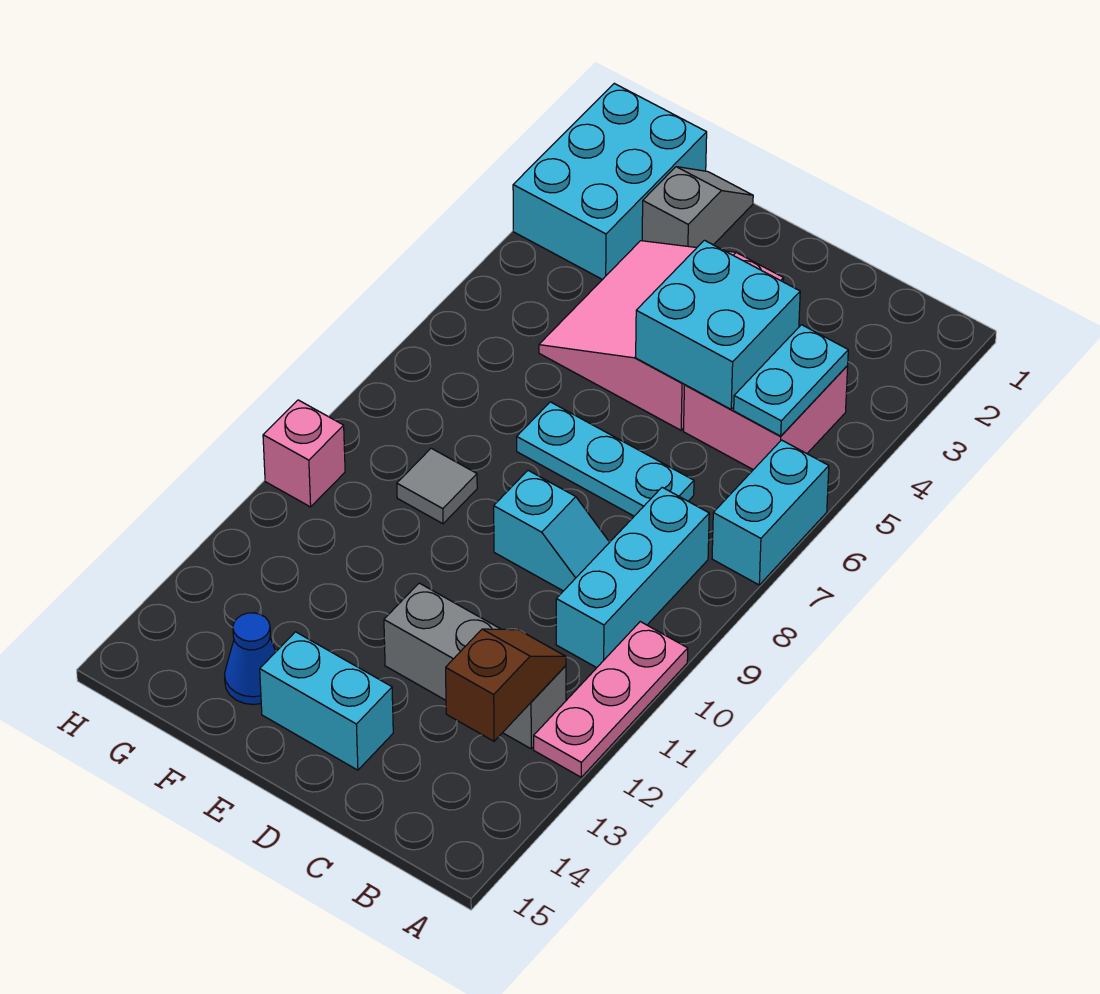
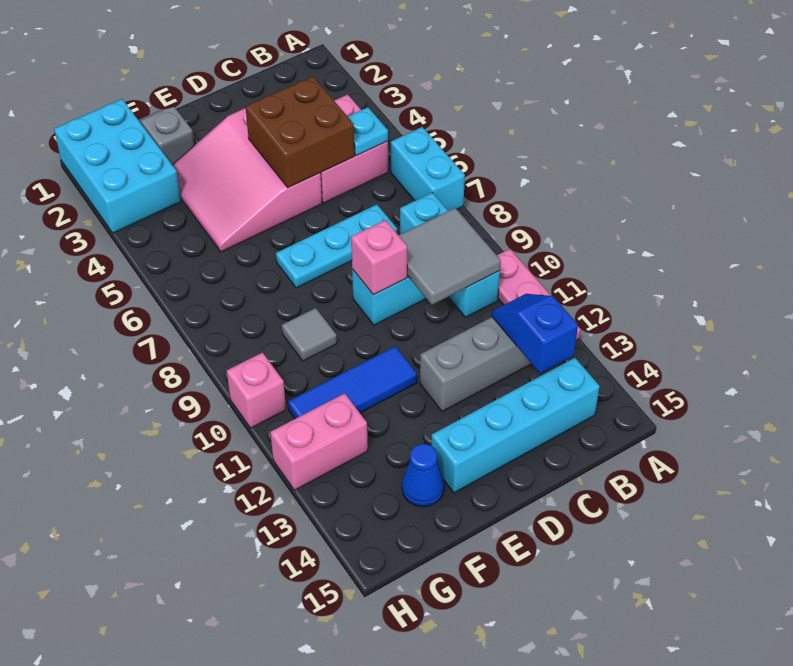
cyan plate B4:B5 level 2 -> cyan plate B5 level 2
none -> grey tile B9:C10 level 2
brown slope B12:B13 level 2 top 13 -> blue slope B12:B13 level 2 top 13
cyan brick C4:D5 level 2 -> brown brick C4:D5 level 2
none -> pink brick D9 level 2
cyan brick D14:E14 level 1 -> cyan brick B14:E14 level 1
none -> blue tile E11:G11 level 1
none -> pink brick G12:H12 level 1

